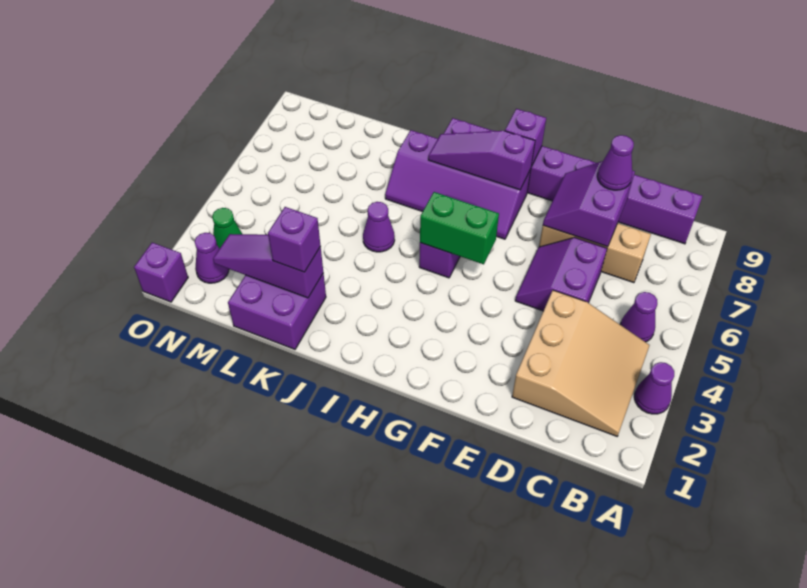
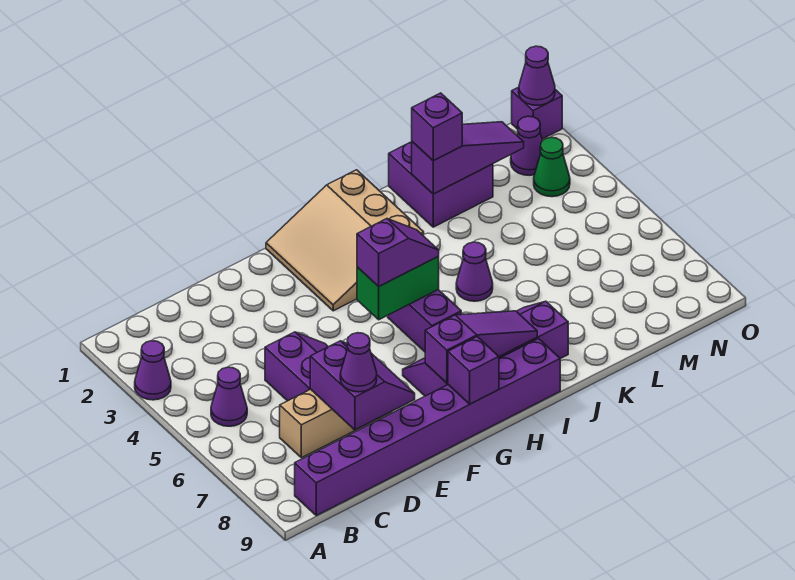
tan slope B2:D4 level 1 top D -> tan slope G1:I3 level 1 top I
none -> purple slope G5:H5 level 3 top G
none -> purple cone O1 level 2

